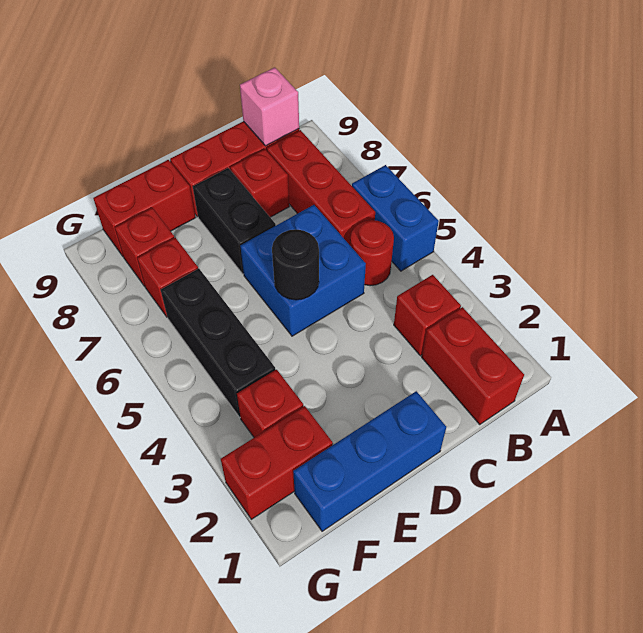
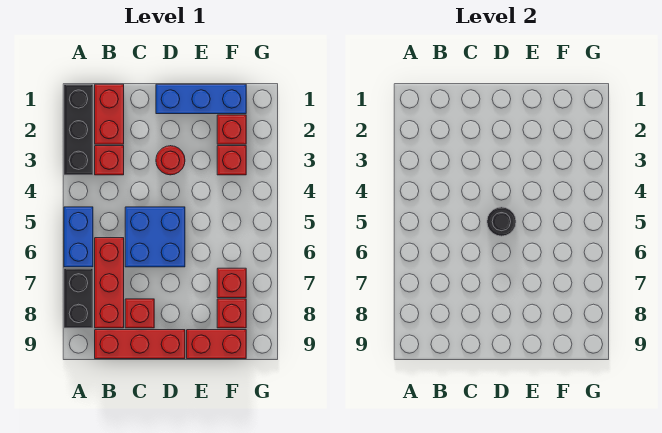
red round brick B5 level 1 -> red round brick D3 level 1
pink brick B9 level 2 -> none
black brick D7:D8 level 1 -> black brick A7:A8 level 1
red brick F2:G2 level 1 -> red brick F2 level 1
black brick F4:F6 level 1 -> black brick A1:A3 level 1

